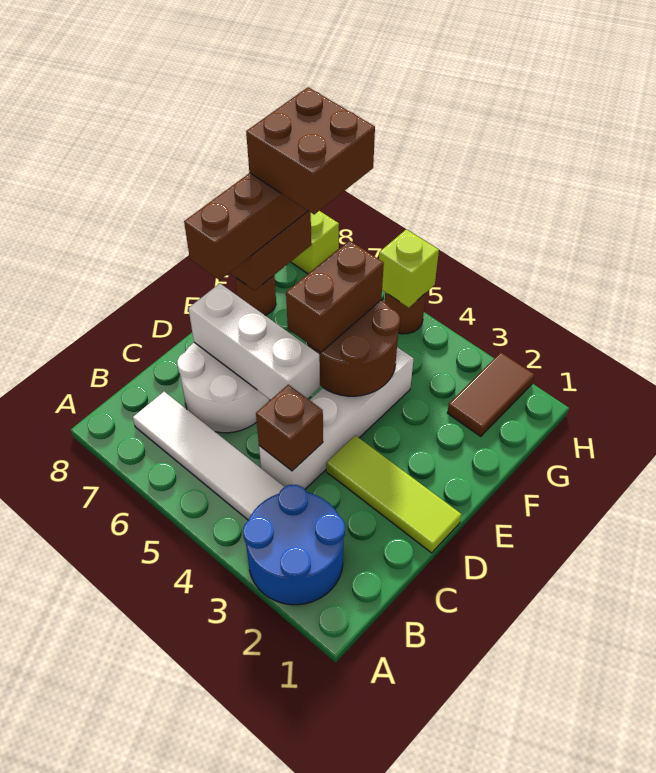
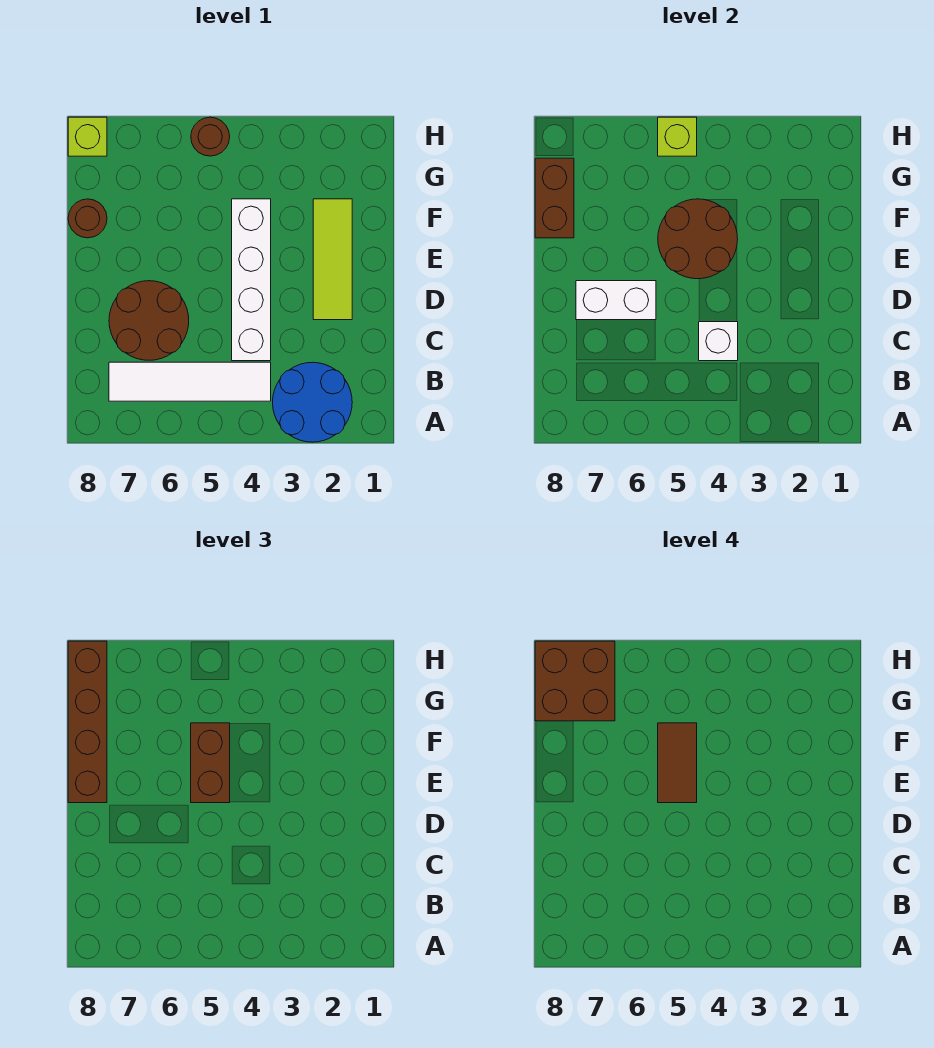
brown brick C4 level 2 -> white brick C4 level 2
white round brick C6:D7 level 1 -> brown round brick C6:D7 level 1
lime tile D1:D3 level 1 -> lime tile D2:F2 level 1
white brick D5:D7 level 2 -> white brick D6:D7 level 2
brown tile G2:H2 level 1 -> brown tile E5:F5 level 4

